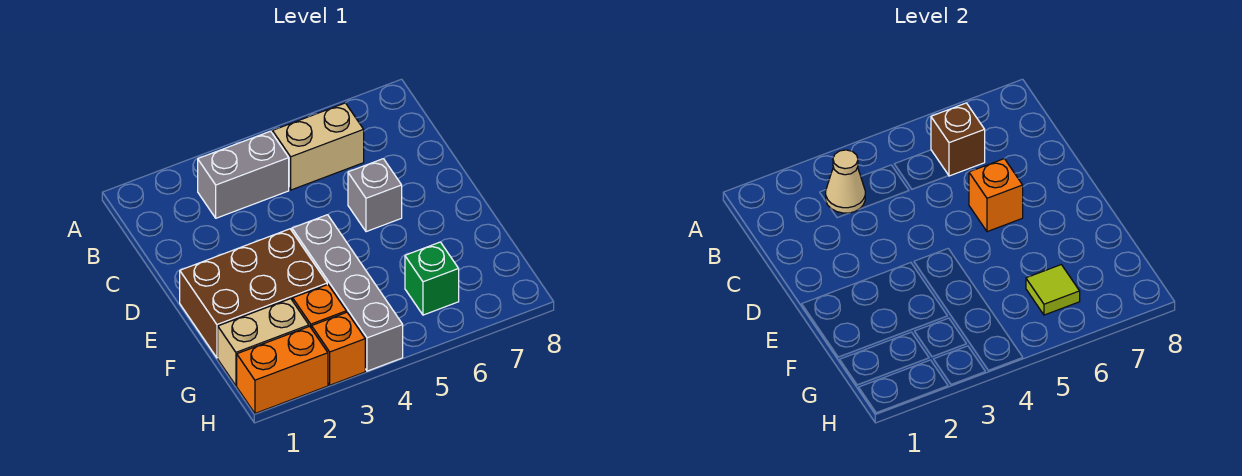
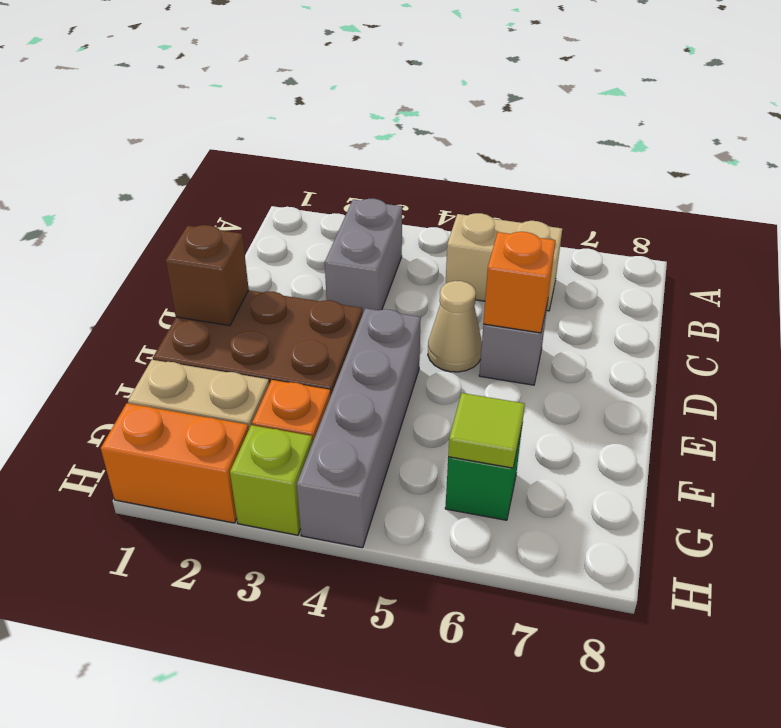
grey brick B3:B4 level 1 -> grey brick B3:C3 level 1
tan cone B3 level 2 -> tan cone D5 level 1
brown brick B6 level 2 -> brown brick E1 level 2
orange brick H3 level 1 -> lime brick H3 level 1

